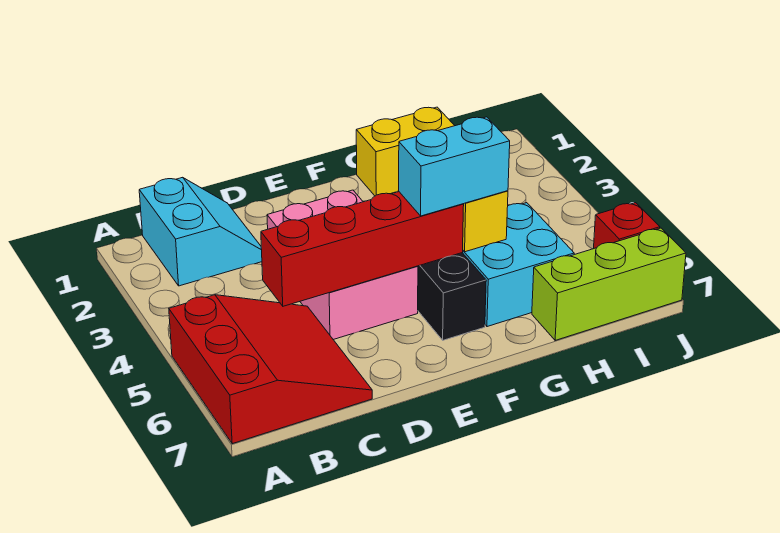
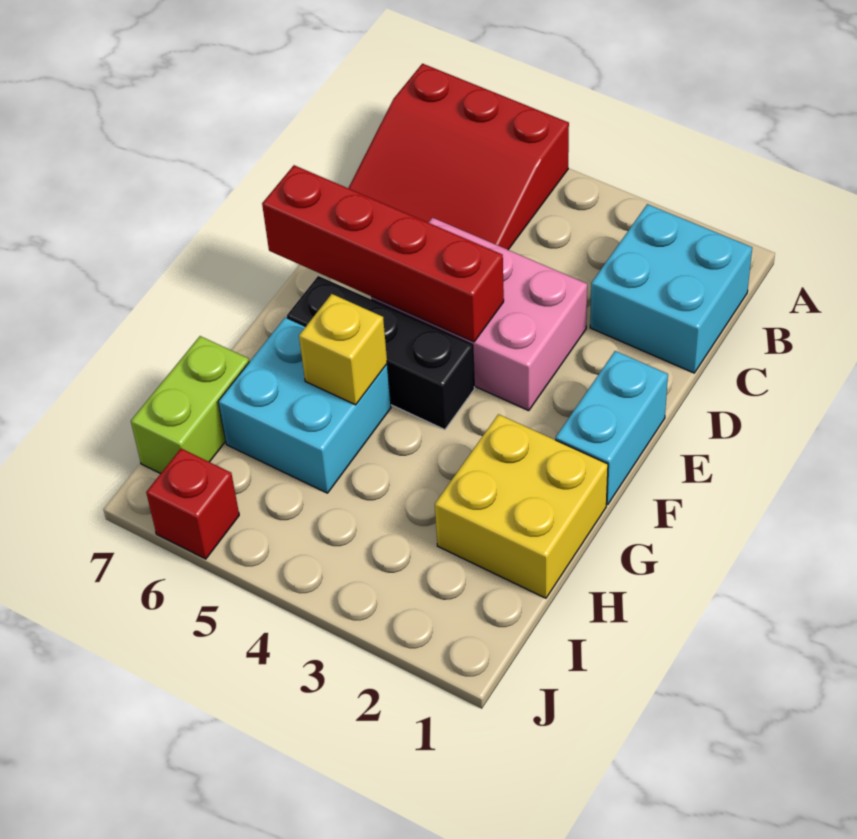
cyan slope B1:C2 level 1 top B -> cyan brick B1:C2 level 1
red brick C5:F5 level 2 -> red brick E4:E7 level 2
cyan brick F5:G5 level 3 -> cyan brick E1:F1 level 1
yellow brick G1:H1 level 1 -> yellow brick G1:H2 level 1
lime brick H7:J7 level 1 -> lime brick H7:I7 level 1

